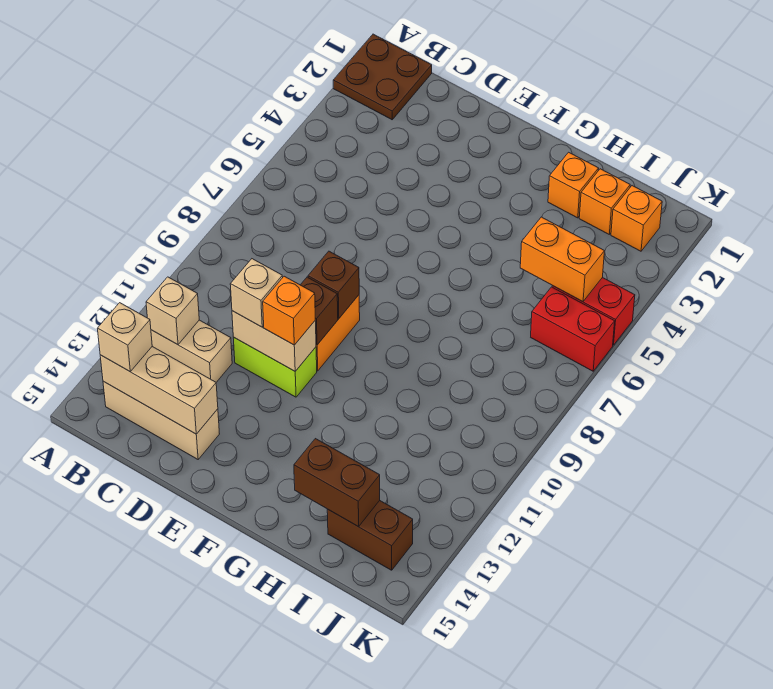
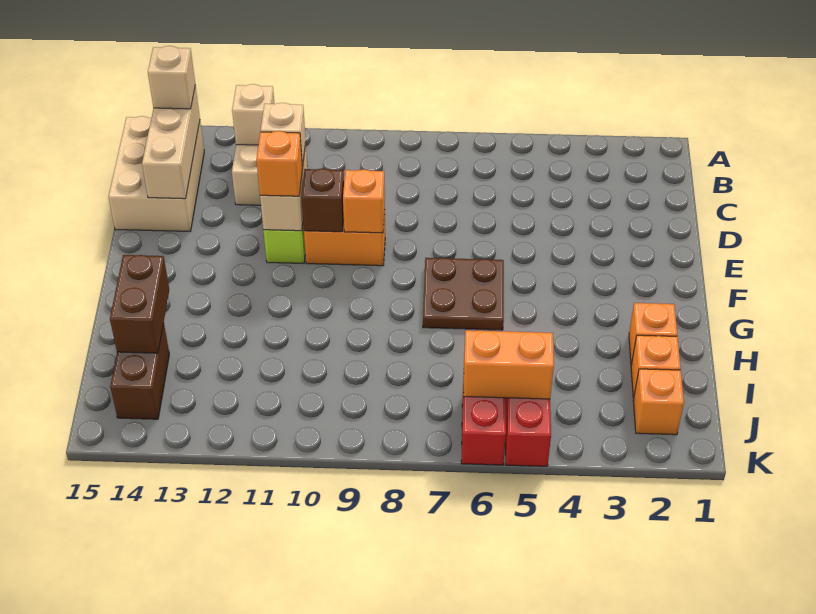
brown plate A1:B2 level 1 -> brown plate F6:G7 level 1
tan brick B14:D14 level 1 -> tan brick B14:D15 level 1
brown brick E9 level 2 -> orange brick E9 level 2
orange brick I5:J5 level 2 -> orange brick J5:J6 level 2

